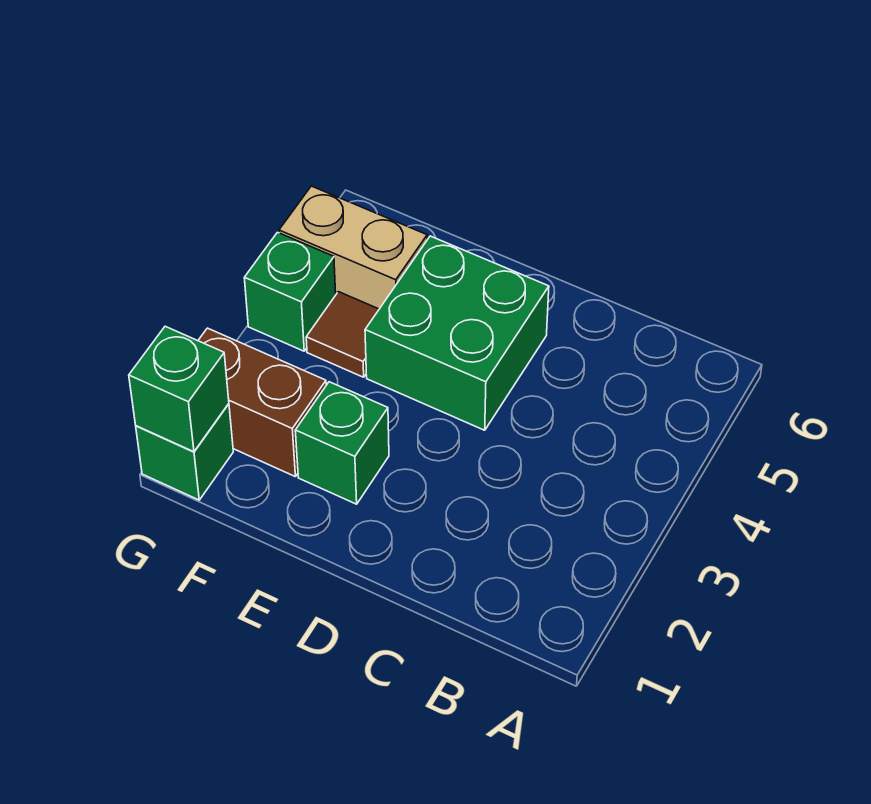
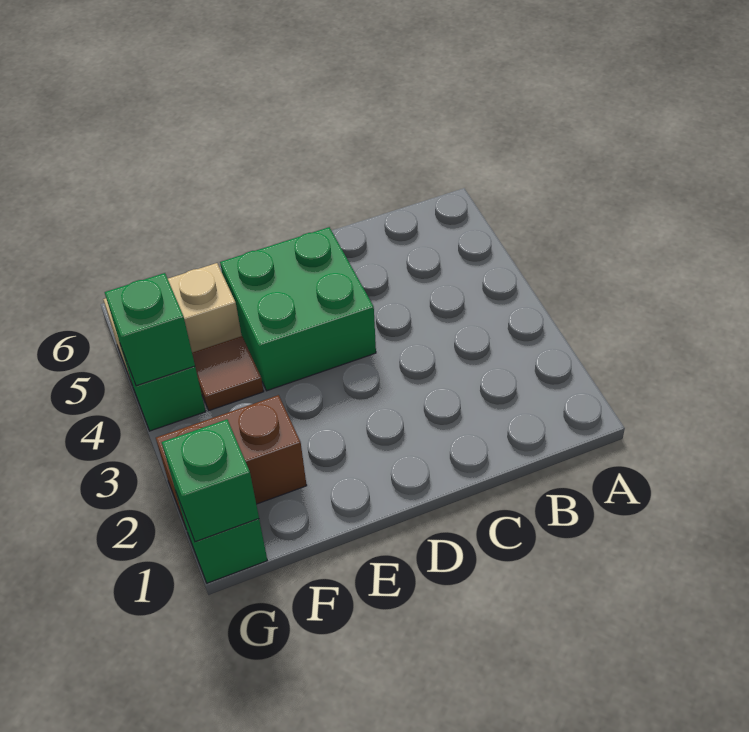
green brick E2 level 1 -> green brick G4 level 2

